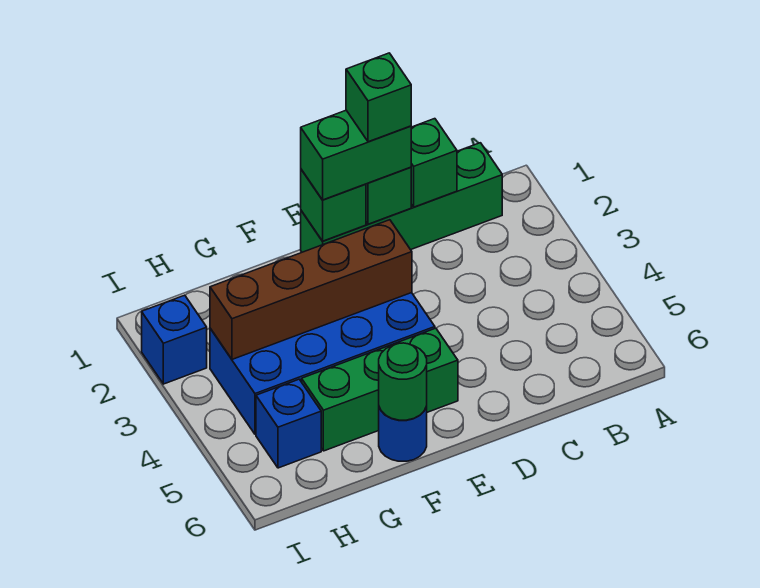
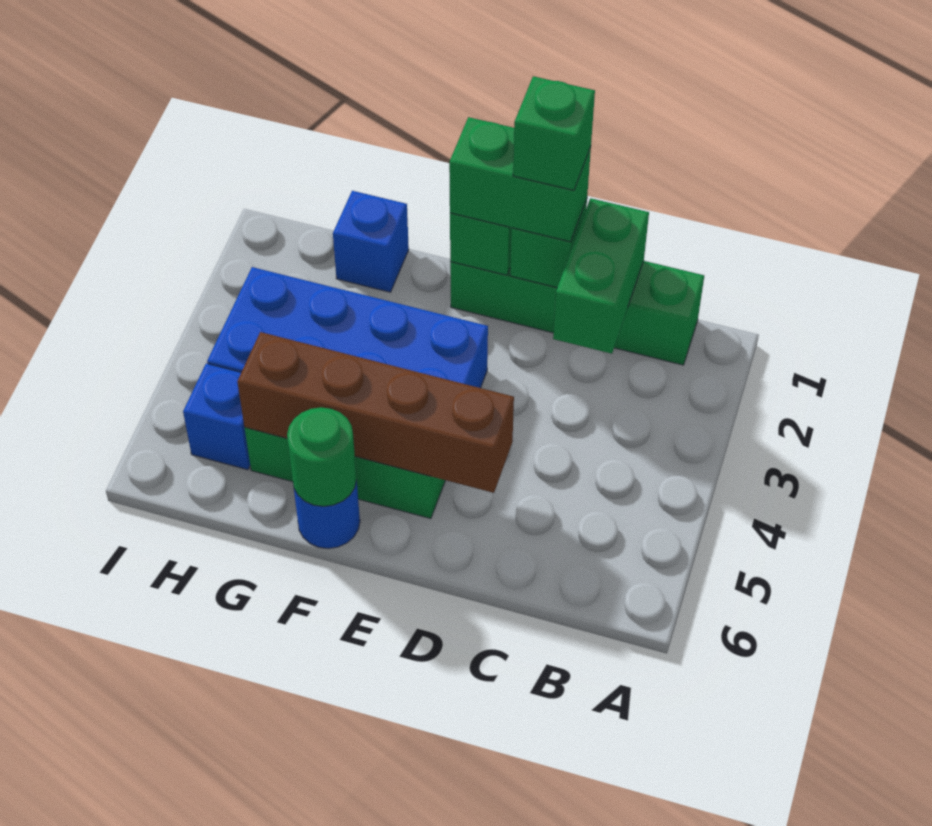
green brick C1 level 2 -> green brick C1:C2 level 2
brown brick E3:H3 level 2 -> brown brick D5:G5 level 2
blue brick I2 level 1 -> blue brick G1 level 1

